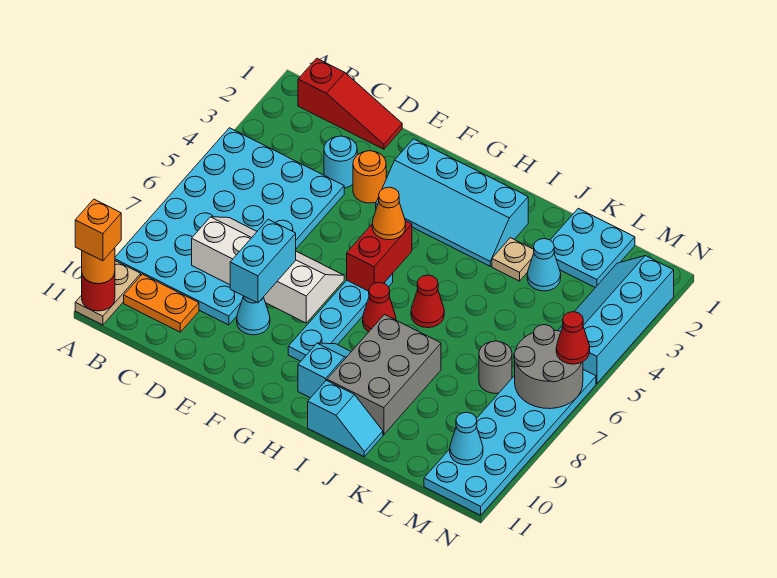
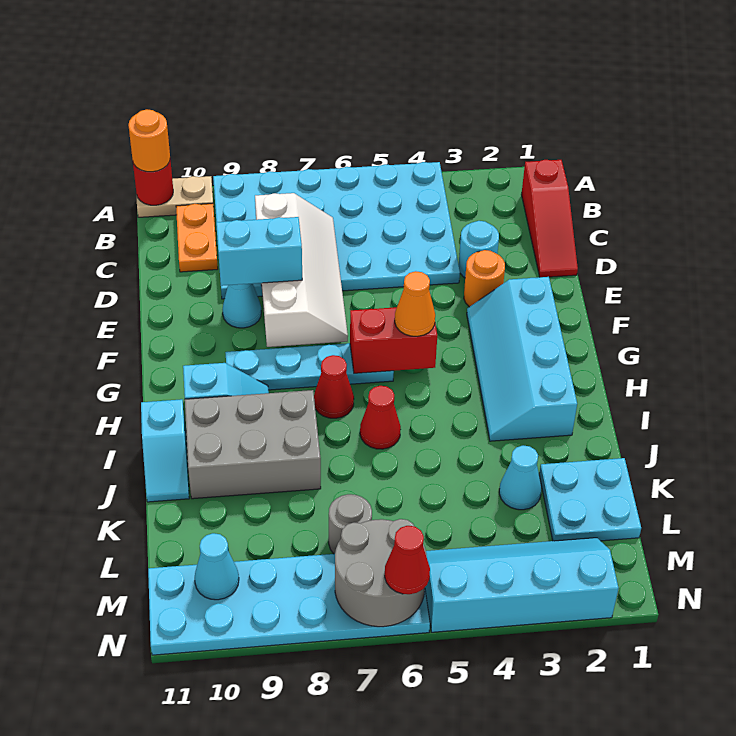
orange brick A11 level 4 -> none
tan plate J3 level 1 -> none

